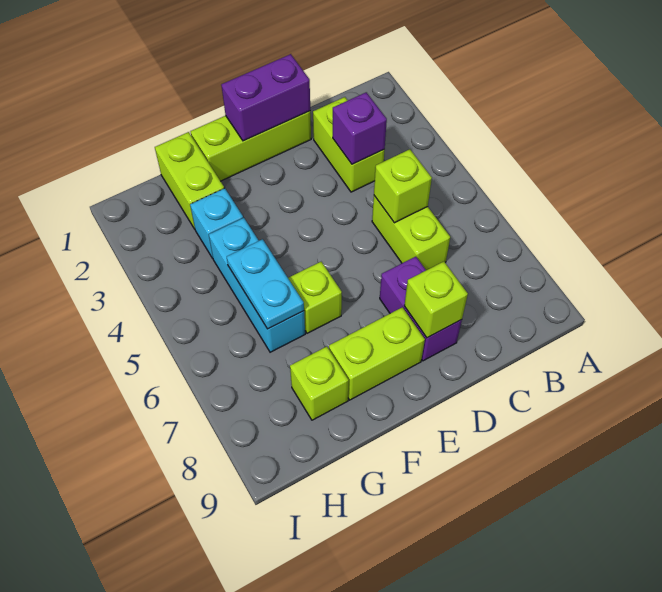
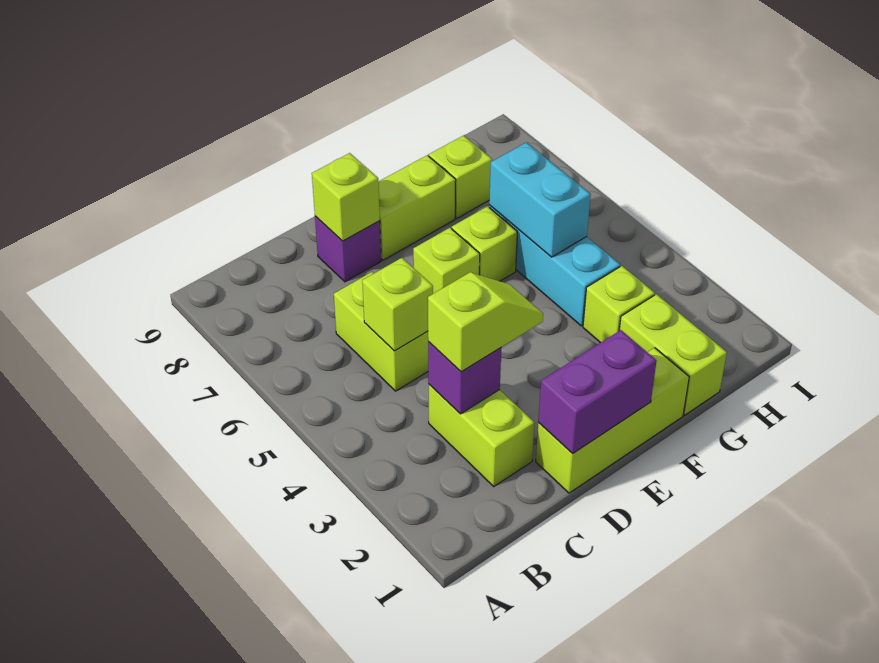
none -> lime slope C3:D3 level 3 top C
purple brick D7:D8 level 1 -> purple brick D8 level 1
none -> lime brick E6 level 1
cyan brick G3 level 1 -> lime brick G3 level 1
cyan plate G5:G6 level 2 -> cyan brick G5:G6 level 2

